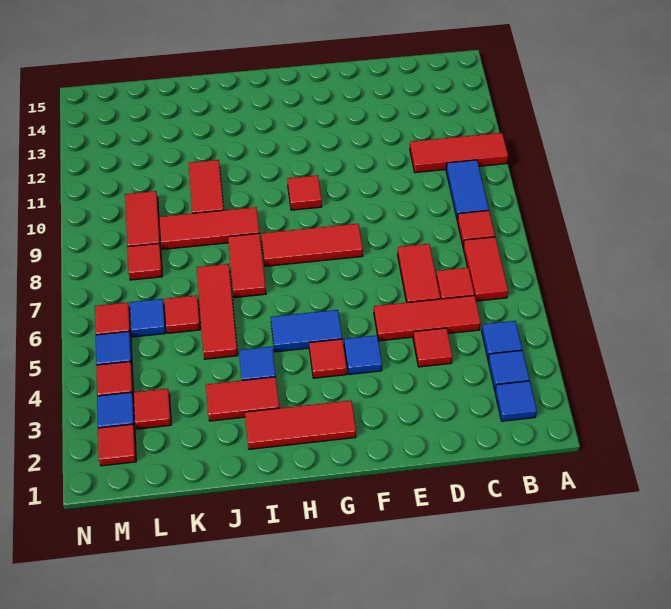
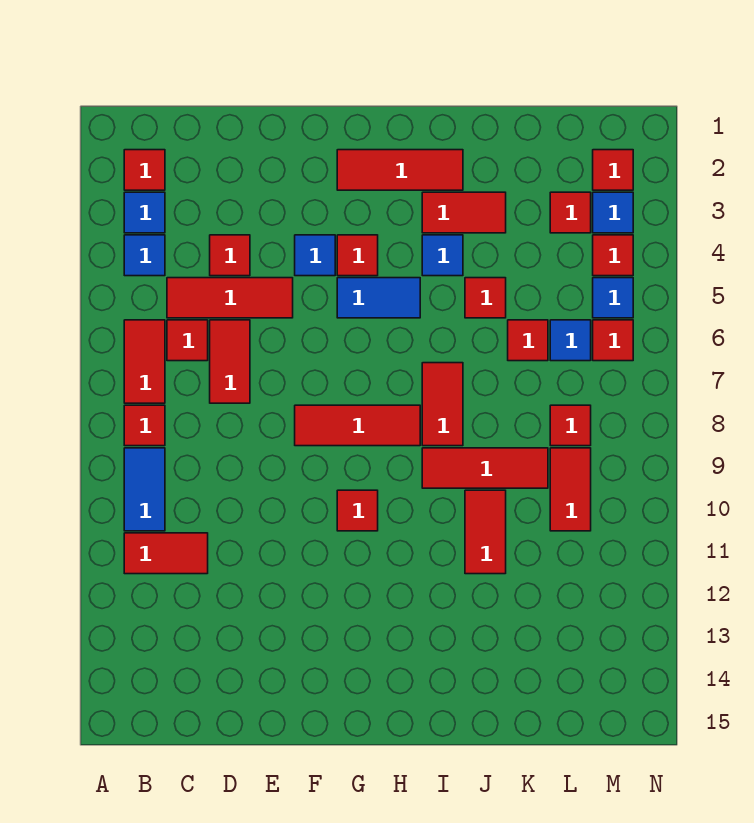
red tile A11:C11 level 1 -> red tile B11:C11 level 1
blue tile B2 level 1 -> red tile B2 level 1
red tile J5:J7 level 1 -> red tile J5 level 1

